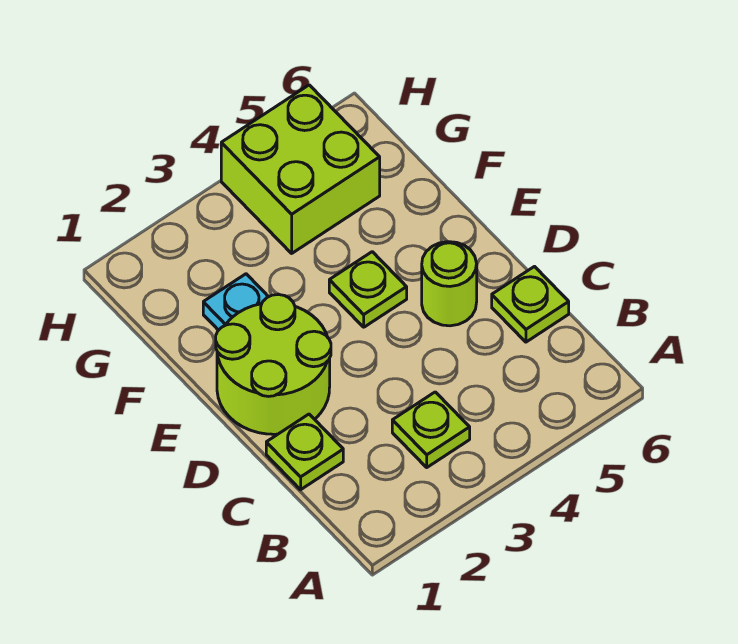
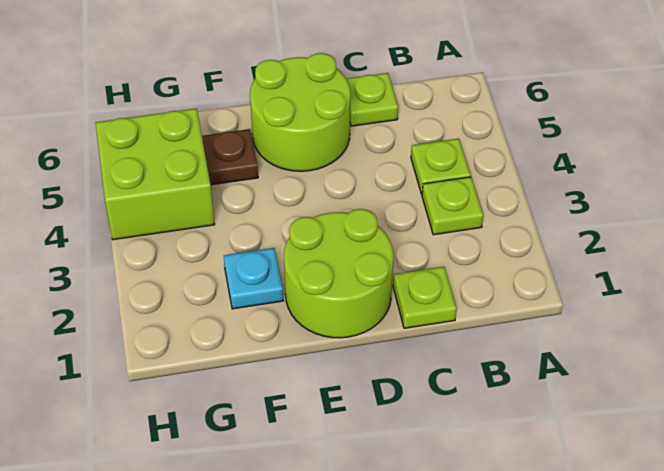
lime round brick D5 level 1 -> lime round brick D5:E6 level 1
lime plate E4 level 1 -> lime plate B4 level 1
none -> brown plate F5 level 1

